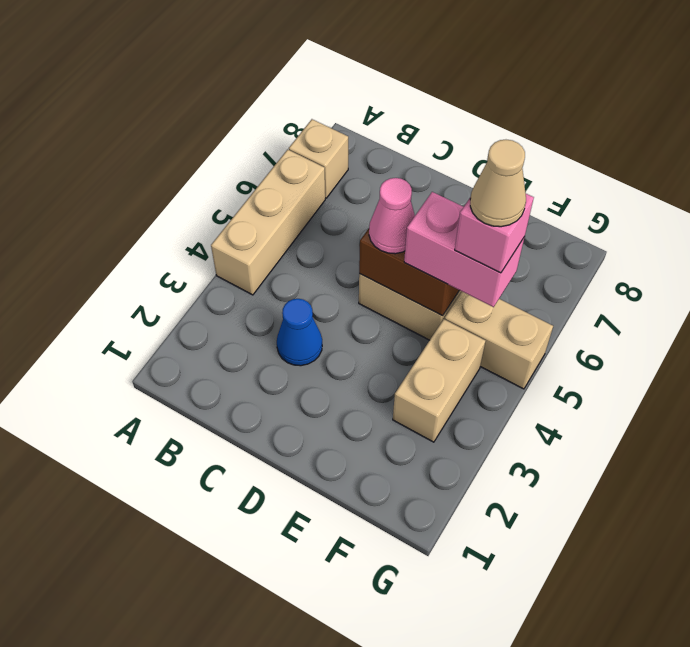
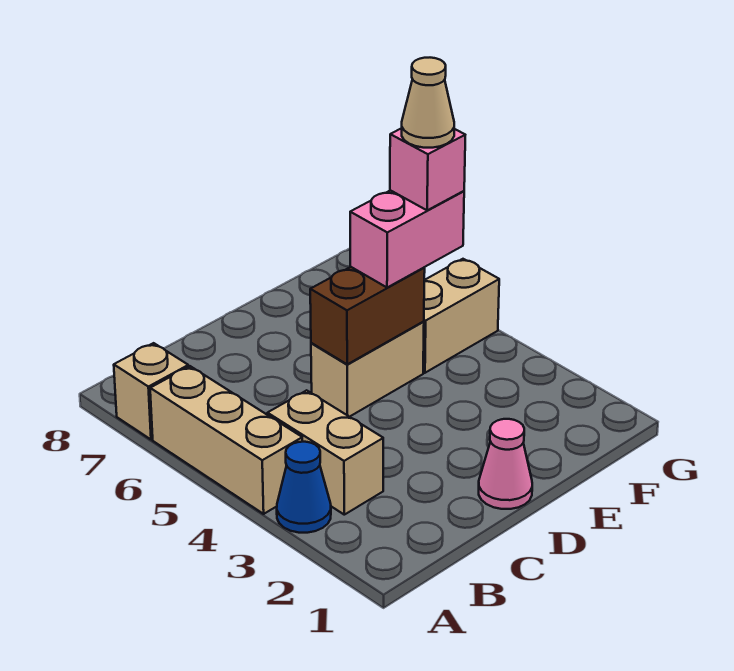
blue cone C3 level 1 -> blue cone A3 level 1
pink cone D5 level 3 -> pink cone D1 level 1
tan brick F3:F4 level 1 -> tan brick B3:B4 level 1

